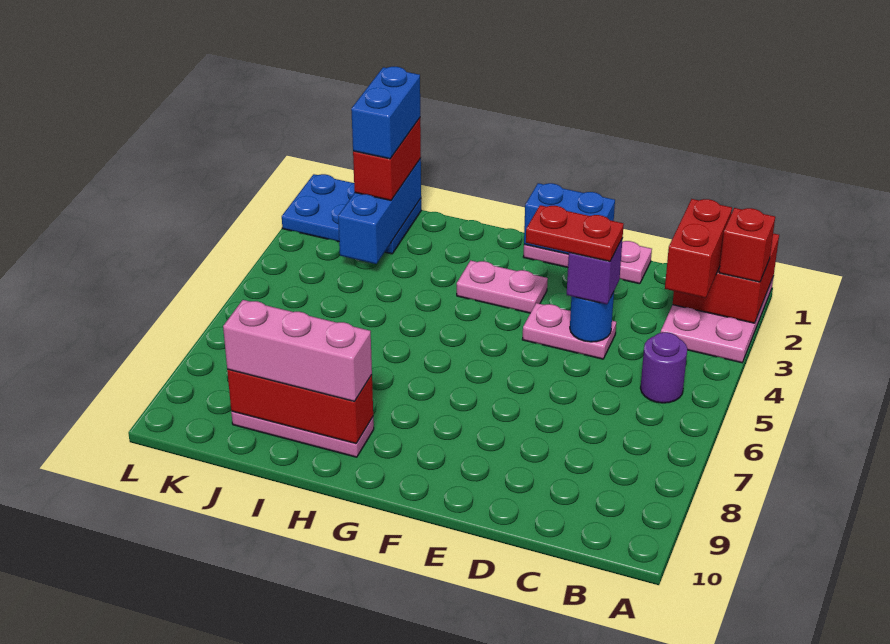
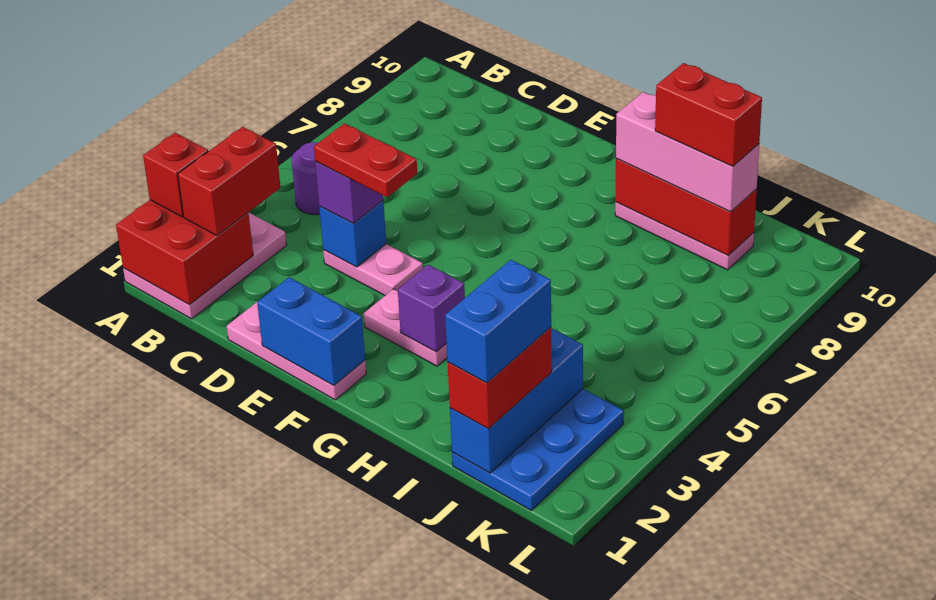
blue round brick D4 level 2 -> blue brick D4 level 2
none -> purple brick G3 level 2
none -> red brick I9:J9 level 4
blue plate J1:L2 level 1 -> blue plate J1:K3 level 1

